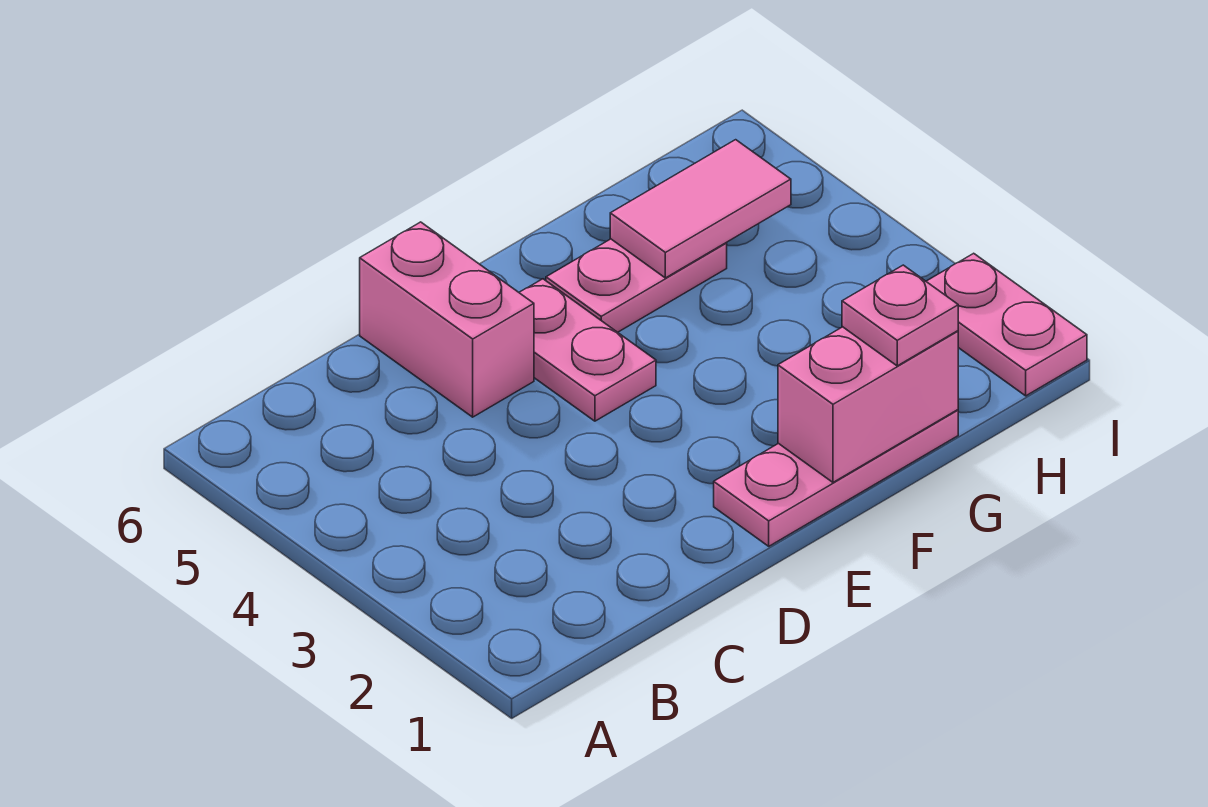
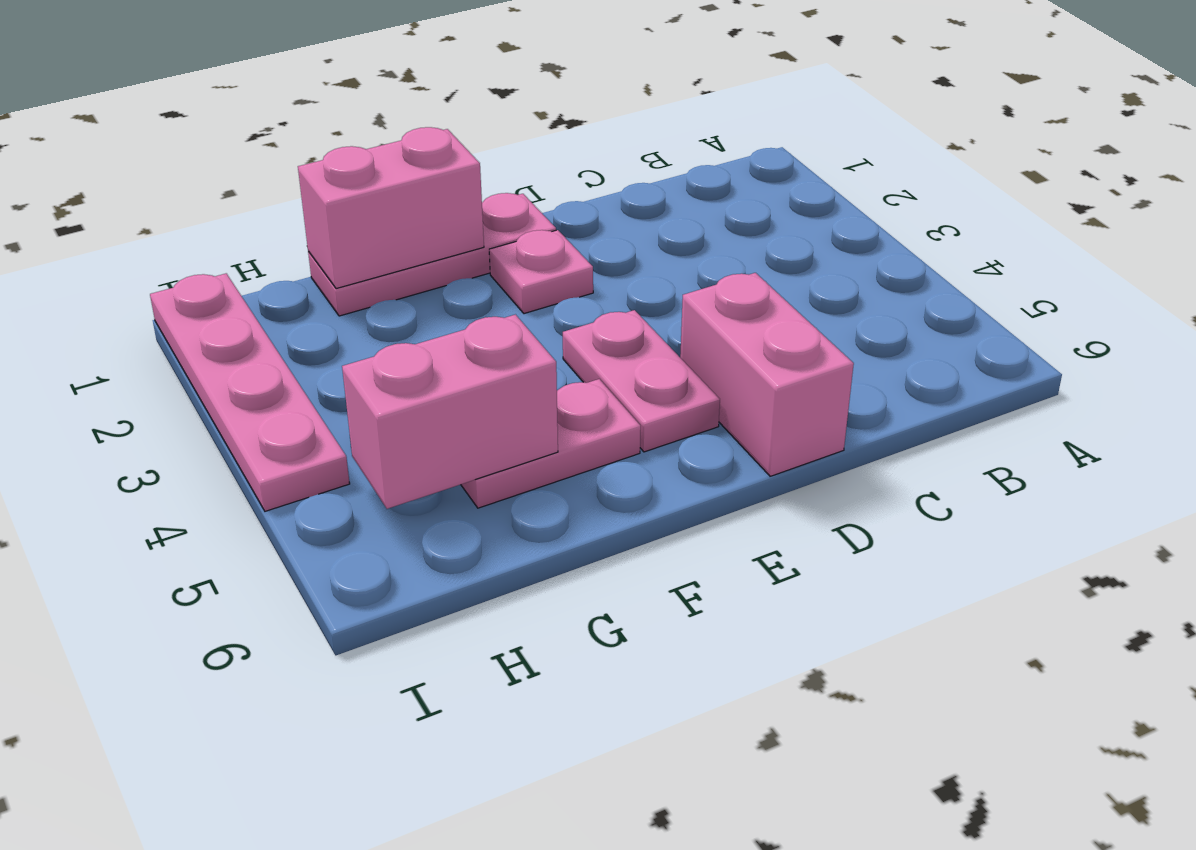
pink plate G1 level 3 -> pink plate E2 level 1
pink tile G5:H5 level 2 -> pink brick G5:H5 level 2
pink plate I1:I2 level 1 -> pink plate I1:I4 level 1

